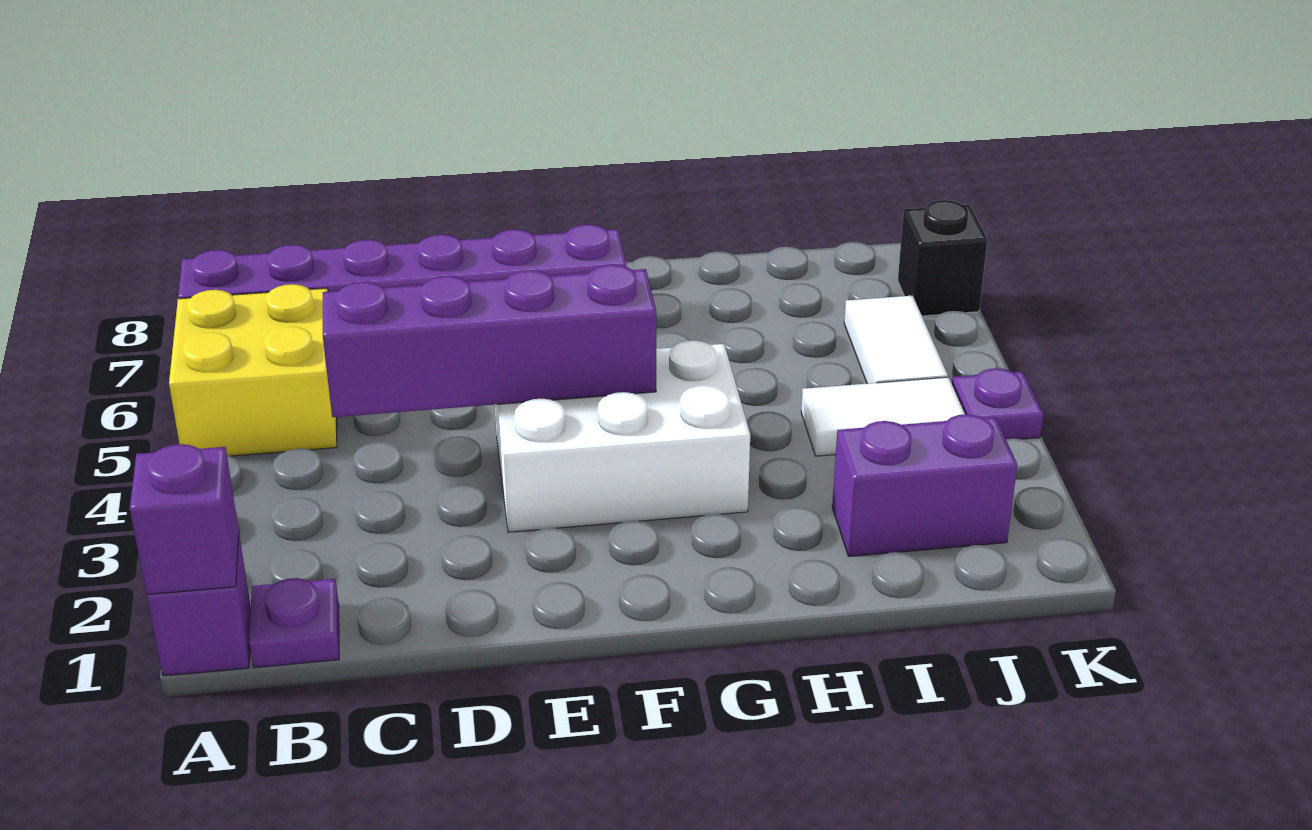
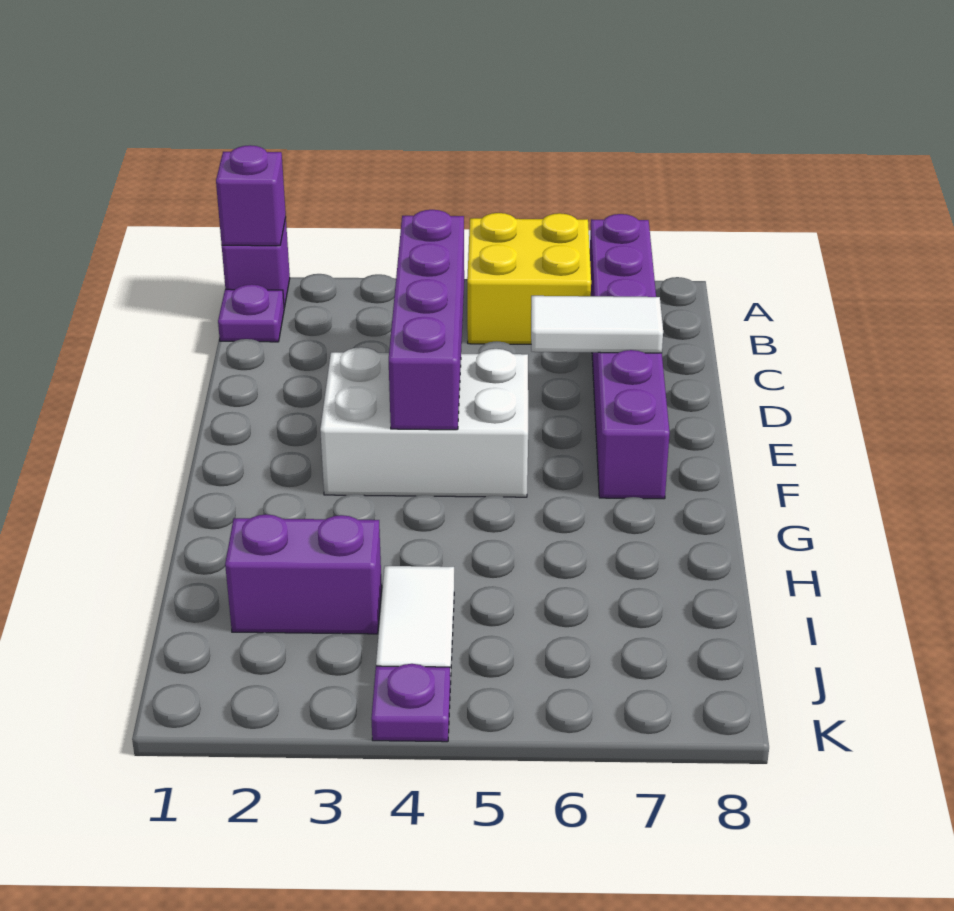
white brick E3:G4 level 1 -> white brick E3:F5 level 1
purple brick I2:J2 level 1 -> purple brick I2:I3 level 1
white tile J5:J6 level 1 -> white tile D6:D7 level 2
black brick K7 level 1 -> none

